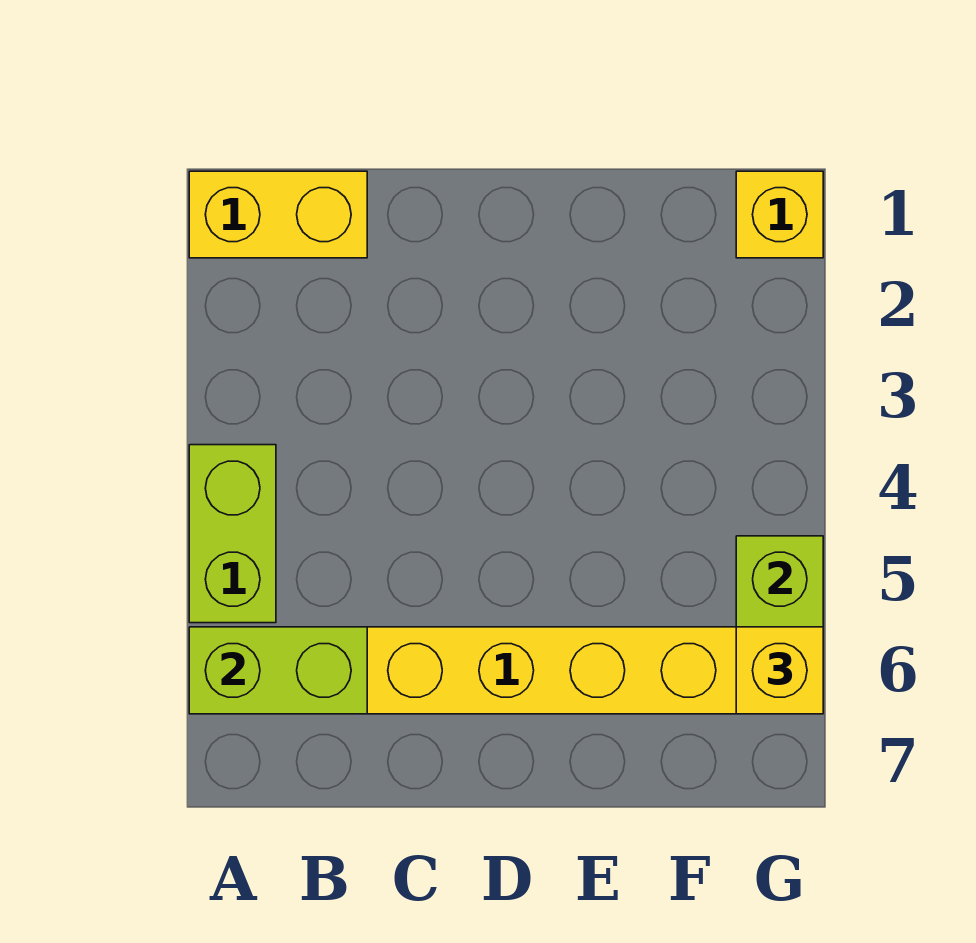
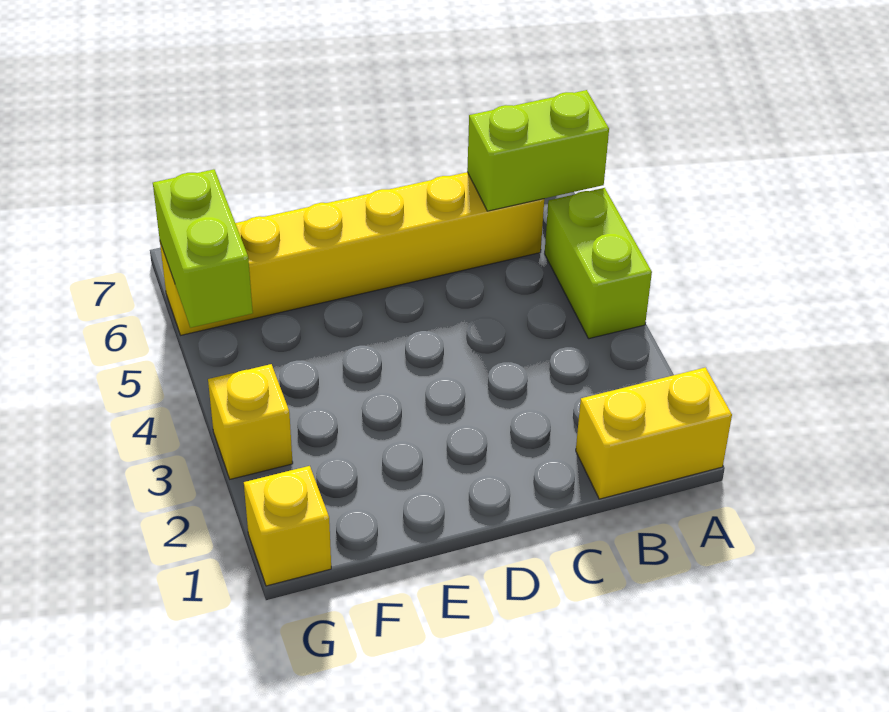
yellow brick G6 level 3 -> yellow brick G3 level 1

